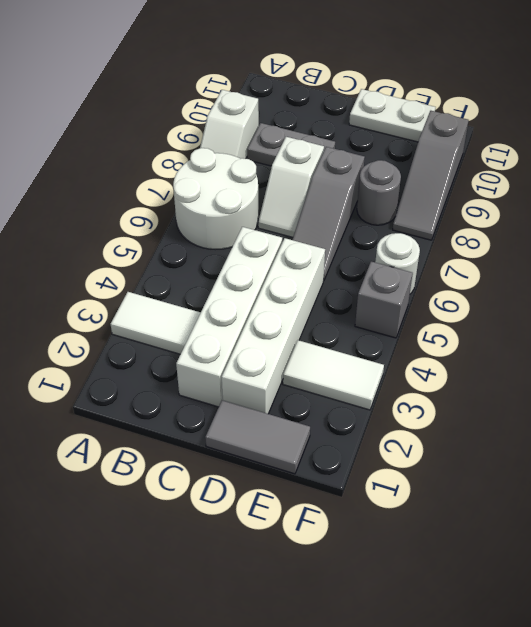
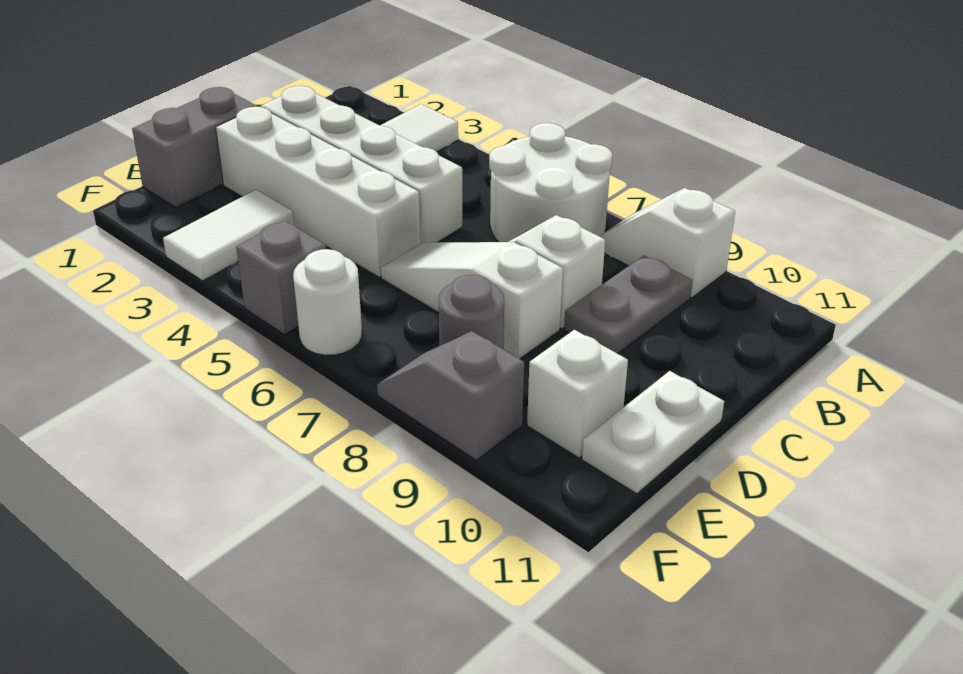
grey tile D1:E1 level 1 -> grey brick D1:E1 level 1
grey slope D6:D8 level 1 top 8 -> white slope D6:D8 level 1 top 8
none -> white brick E10 level 1
grey slope F8:F10 level 1 top 10 -> grey slope F8:F9 level 1 top 9

